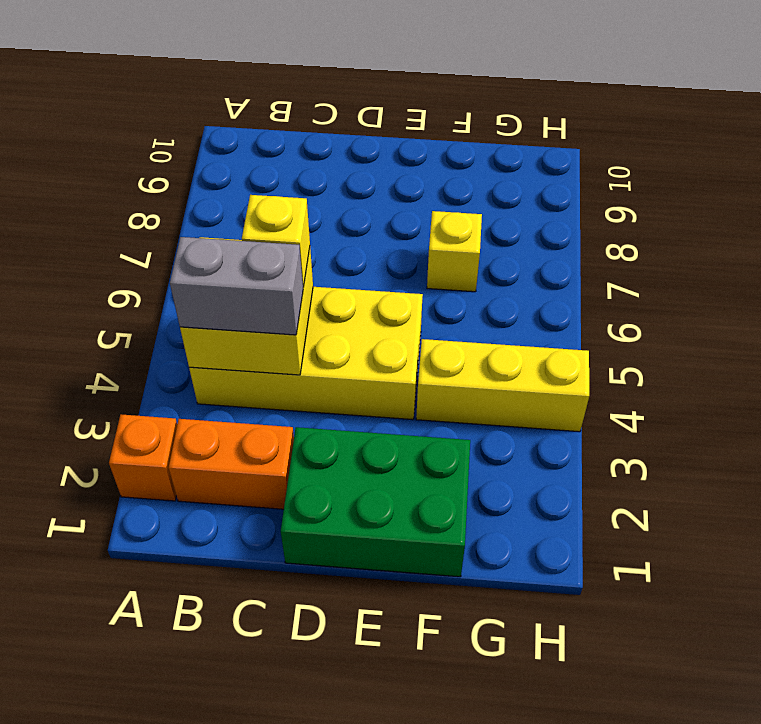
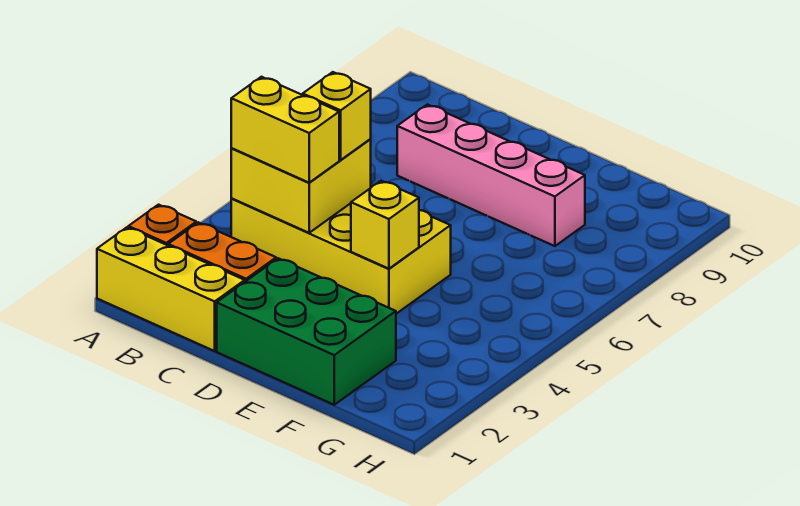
grey brick B4:C4 level 3 -> yellow brick B4:C4 level 3
none -> pink brick C8:F8 level 1
yellow brick F4:H4 level 1 -> yellow brick A1:C1 level 1
yellow brick F7 level 1 -> yellow brick E4 level 2

